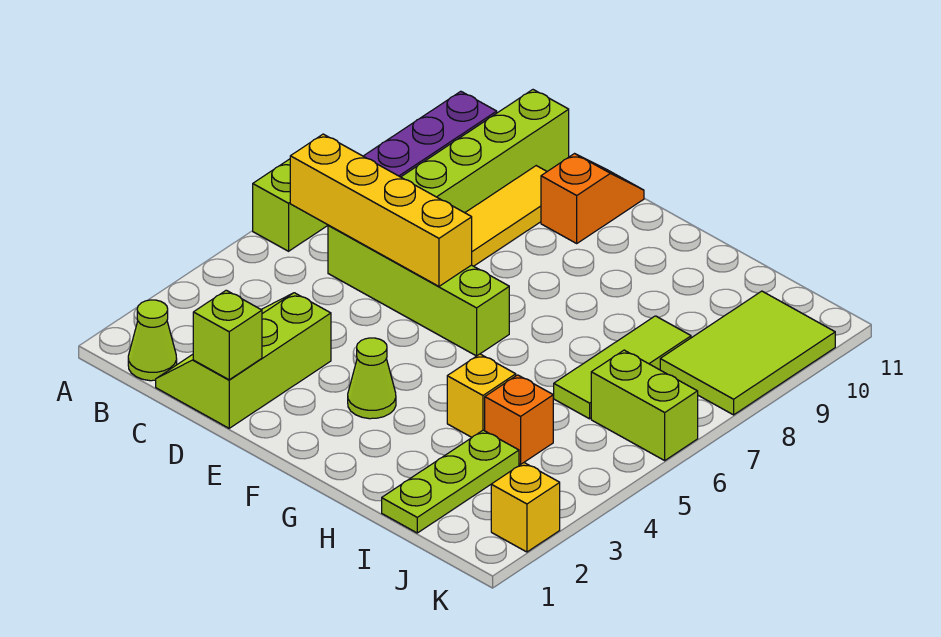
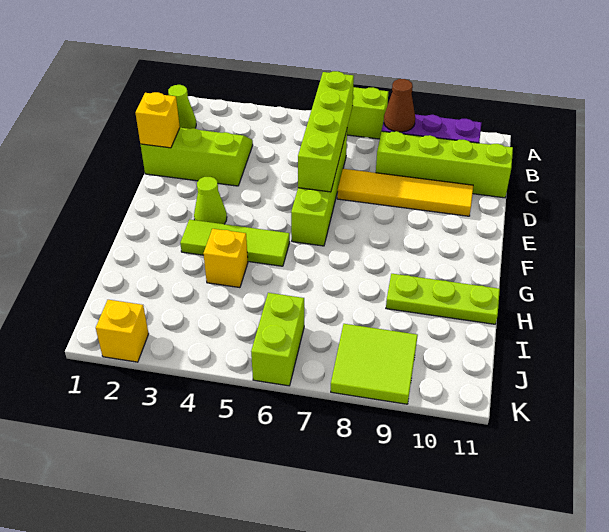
yellow brick B6:E6 level 2 -> lime brick B6:E6 level 2
none -> brown cone B8 level 2
lime brick D1 level 2 -> yellow brick D1 level 2
orange slope E10:E11 level 1 top 10 -> none
lime plate I1:I3 level 1 -> lime plate H9:H11 level 1
orange brick I4 level 1 -> none
lime tile I6:I8 level 1 -> lime tile G3:G5 level 1
lime tile J8:K10 level 1 -> lime tile J8:K9 level 1

